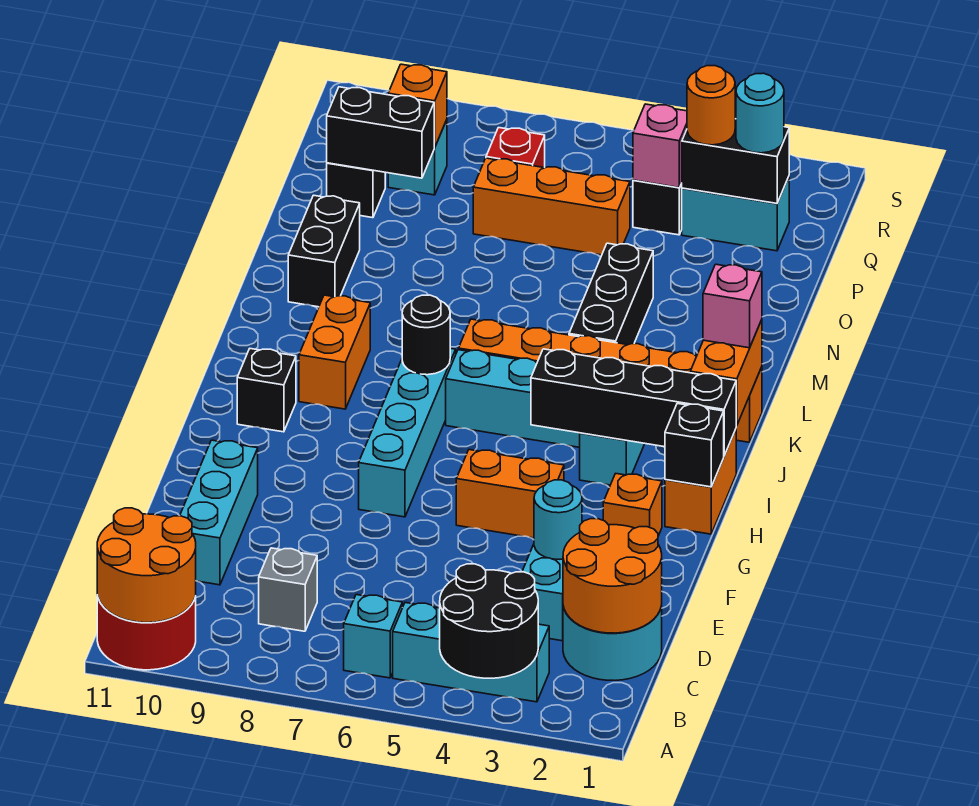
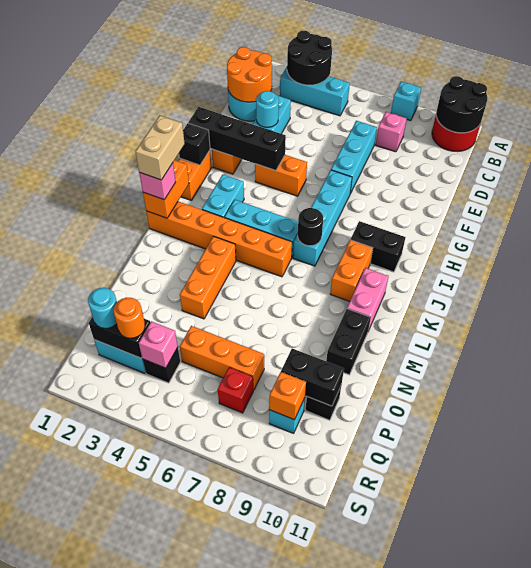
orange round brick A10:B11 level 2 -> black round brick A10:B11 level 2
cyan brick B6 level 1 -> cyan brick A8 level 1
grey brick C8 level 1 -> pink brick C8 level 1
cyan brick D10:F10 level 1 -> cyan brick D7:F7 level 1
black brick I1:I4 level 2 -> black brick G1:G4 level 2
black brick I10 level 1 -> black brick I9:I10 level 1
none -> tan brick J1:K1 level 4
none -> pink brick K10:L10 level 1
black brick L4:N4 level 1 -> orange brick L4:N4 level 1

